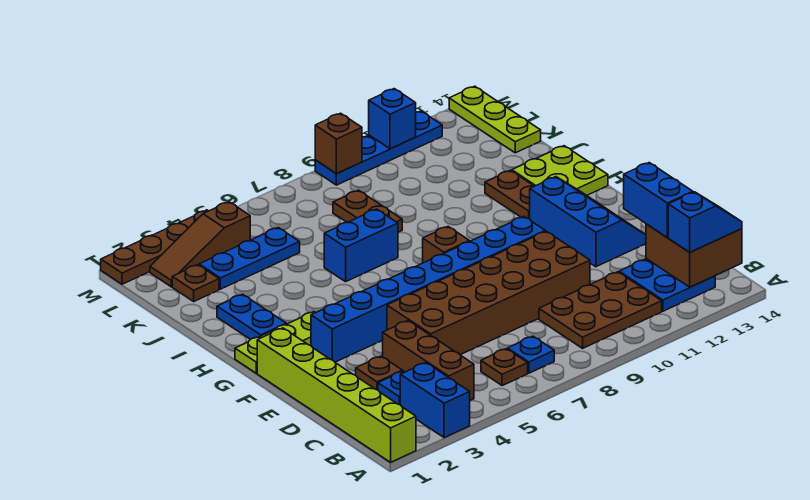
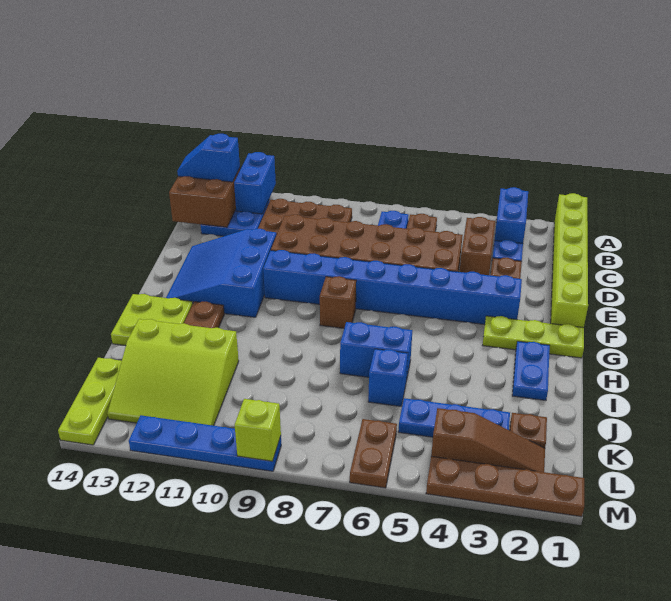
brown brick B4:D4 level 1 -> brown brick C4:D4 level 1
blue brick C13:D13 level 3 -> blue brick A12:B12 level 2
blue slope E12:G13 level 1 top 12 -> blue slope E11:G13 level 1 top 11
brown plate J8:K8 level 1 -> brown plate L6:M6 level 1
none -> lime slope J11:L13 level 1 top J
brown brick M9 level 2 -> lime brick M9 level 2
blue brick M11 level 2 -> blue brick J6 level 1

